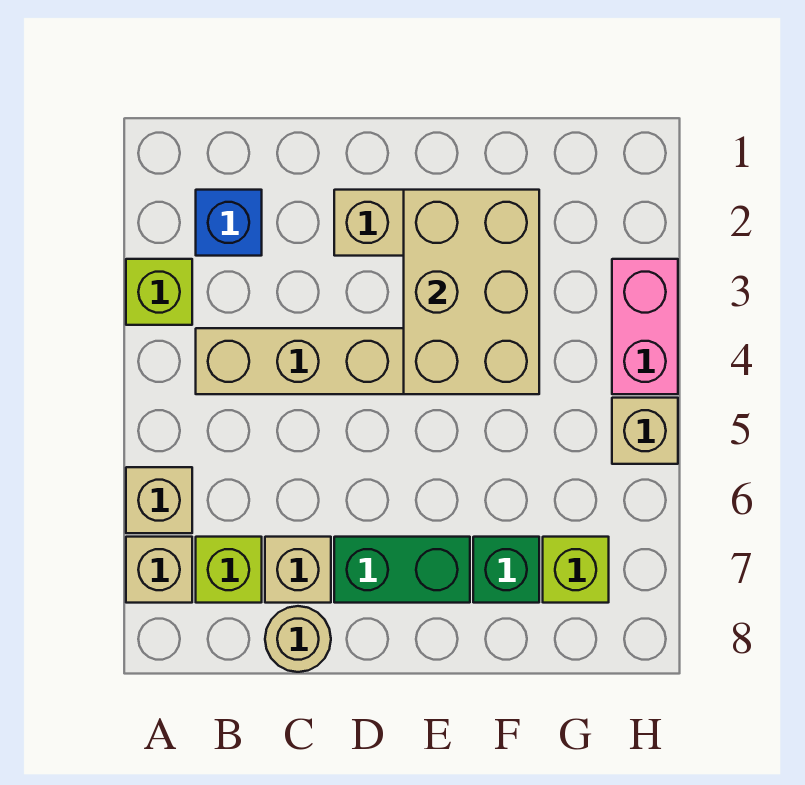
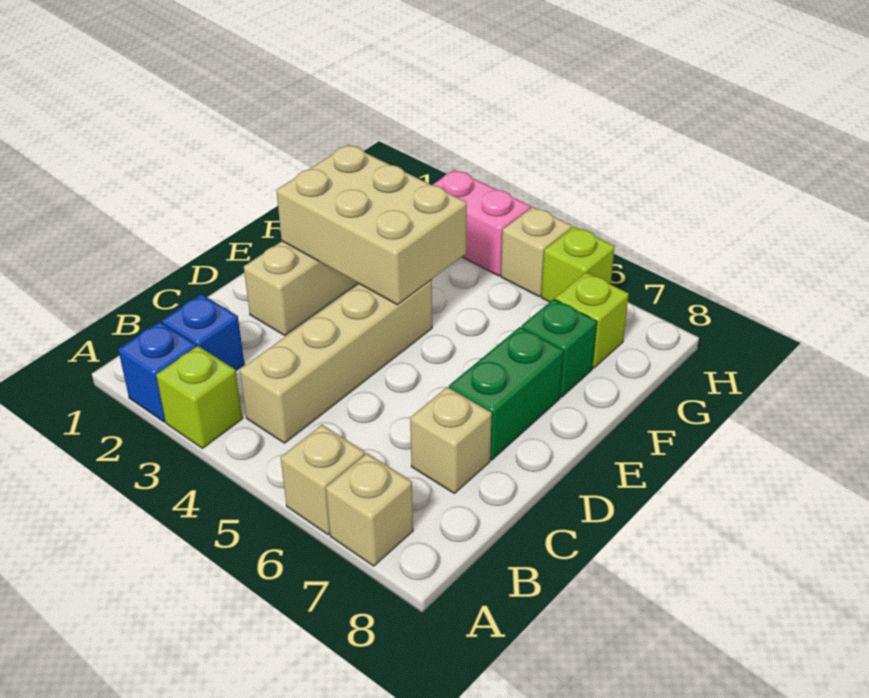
none -> blue brick A2 level 1
lime brick B7 level 1 -> lime brick H6 level 1
tan round brick C8 level 1 -> none

